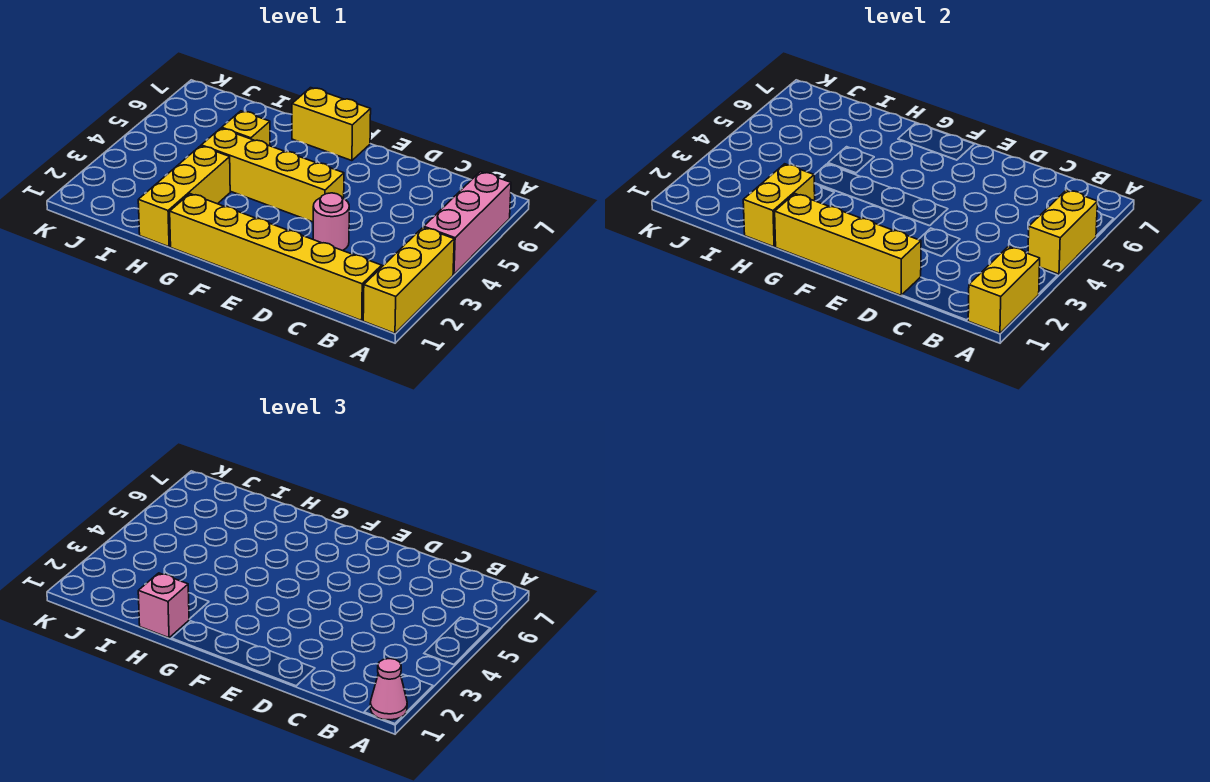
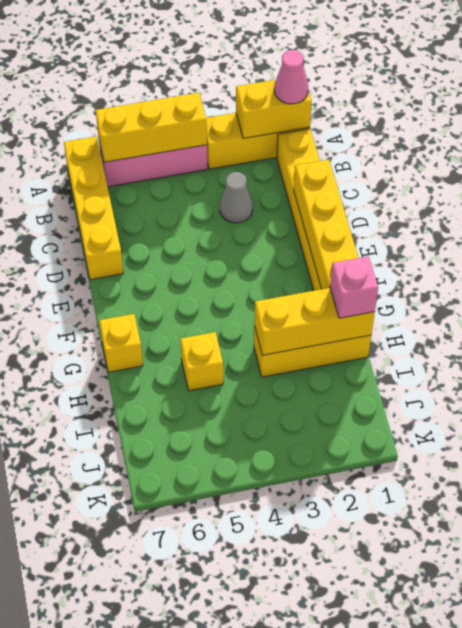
yellow brick A4:A5 level 2 -> yellow brick A4:A6 level 2
none -> grey cone C3 level 1
pink round brick D3 level 1 -> none
yellow brick E4:H4 level 1 -> yellow brick A7:D7 level 1
yellow brick F7:G7 level 1 -> yellow brick G7 level 1
yellow brick H1:H2 level 2 -> yellow brick H1:H3 level 2

